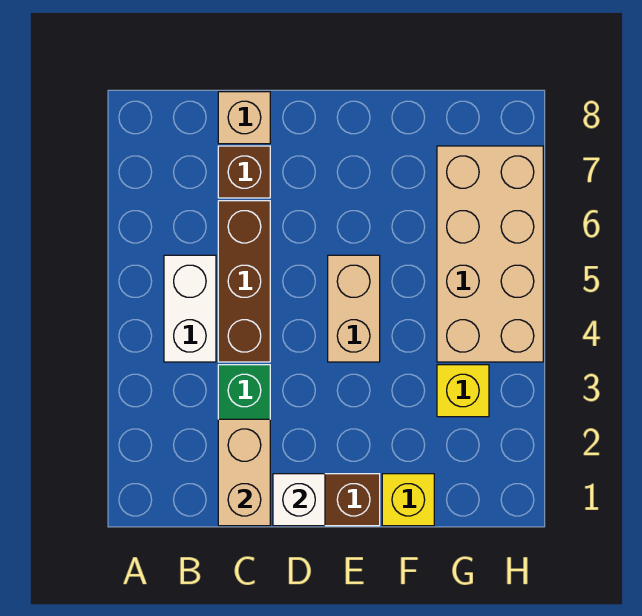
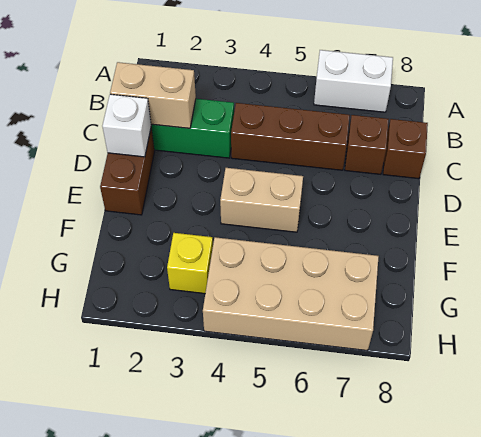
white brick B4:B5 level 1 -> white brick A6:A7 level 1
tan brick C8 level 1 -> brown brick C8 level 1
yellow brick F1 level 1 -> none

